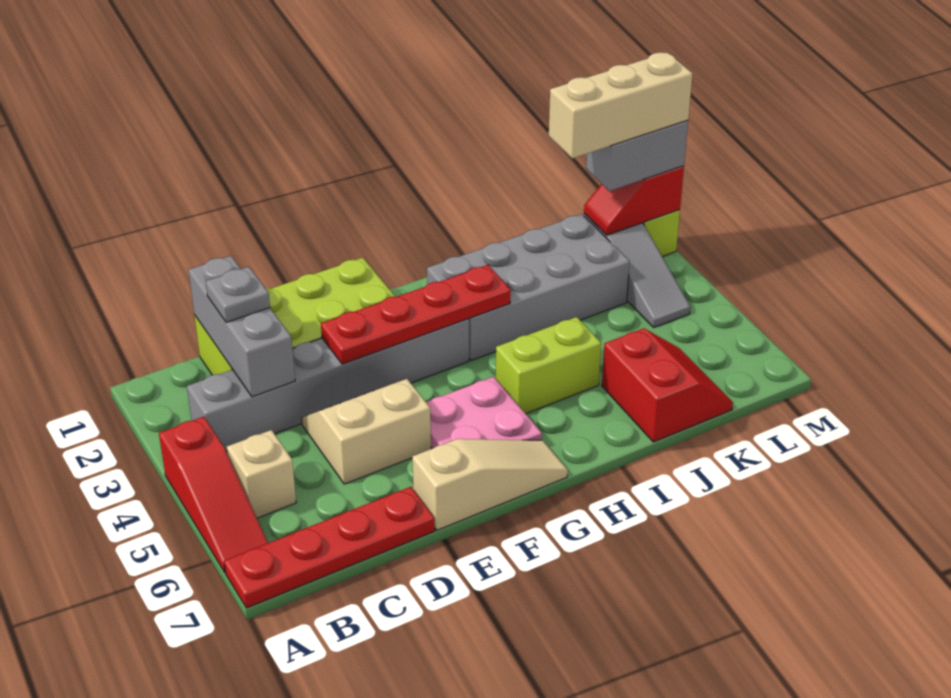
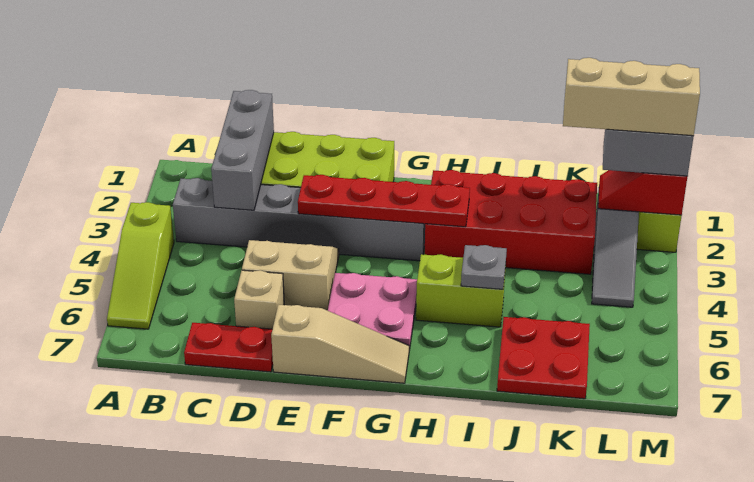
red slope A4:A6 level 1 top 4 -> lime slope A4:A6 level 1 top 4
red plate A7:D7 level 1 -> red plate C7:D7 level 1
tan brick B5 level 1 -> tan brick D6 level 1
grey plate C2 level 3 -> grey plate I5 level 2
grey brick H2:K3 level 1 -> red brick H2:K3 level 1
red slope J6:K7 level 1 top J -> red plate J6:K7 level 1

